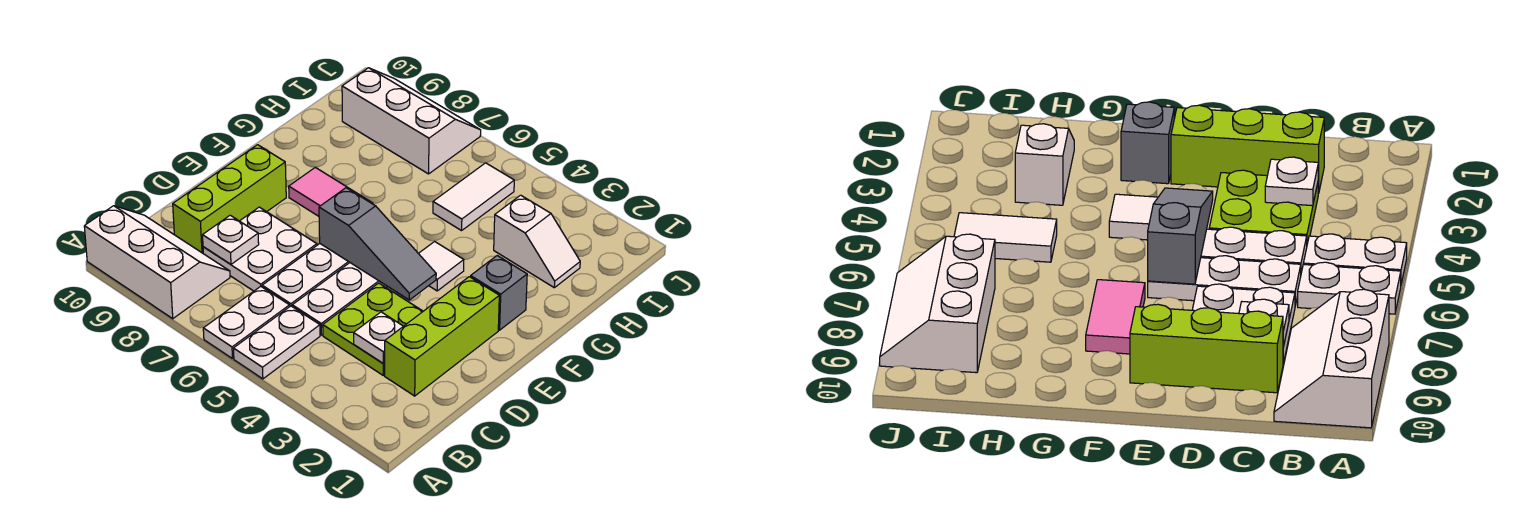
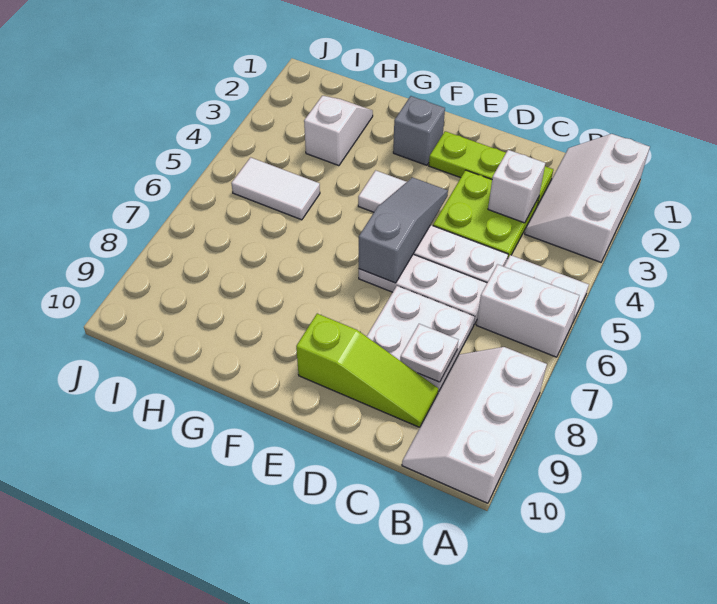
white plate A6:B6 level 1 -> white brick A6:B6 level 1
lime brick C2:E2 level 1 -> lime plate C2:E2 level 1
white plate C3 level 2 -> white brick C3 level 2
lime brick C9:E9 level 1 -> lime slope C9:E9 level 1 top E
pink tile F7:F8 level 1 -> none
white slope I7:J9 level 1 top I -> white slope A1:B3 level 1 top A

